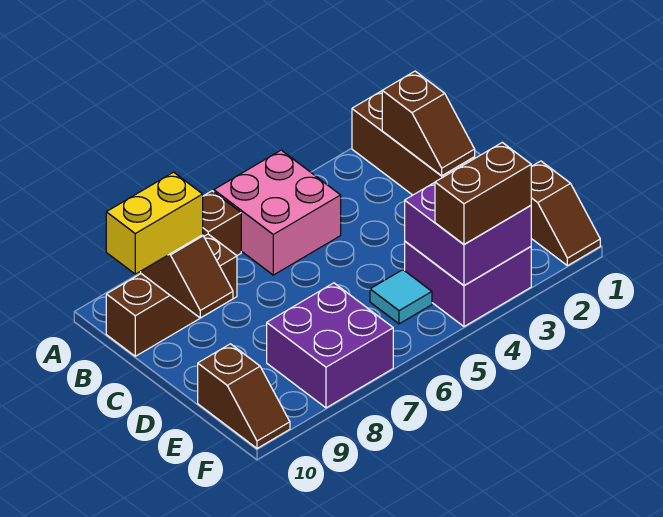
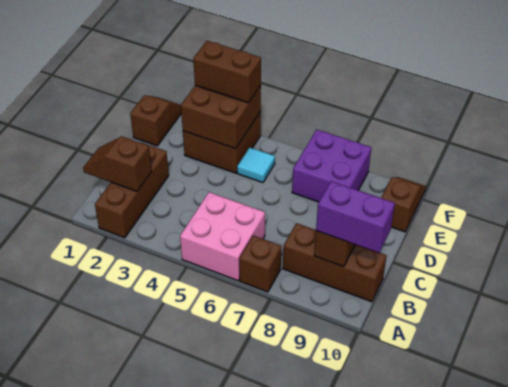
brown slope B2:C2 level 2 top B -> brown slope B1:B2 level 2 top 2
yellow brick B9:B10 level 3 -> purple brick B9:B10 level 3
purple brick E3:F4 level 1 -> brown brick E3:F4 level 1
purple brick E3:F4 level 2 -> brown brick E3:F4 level 2

